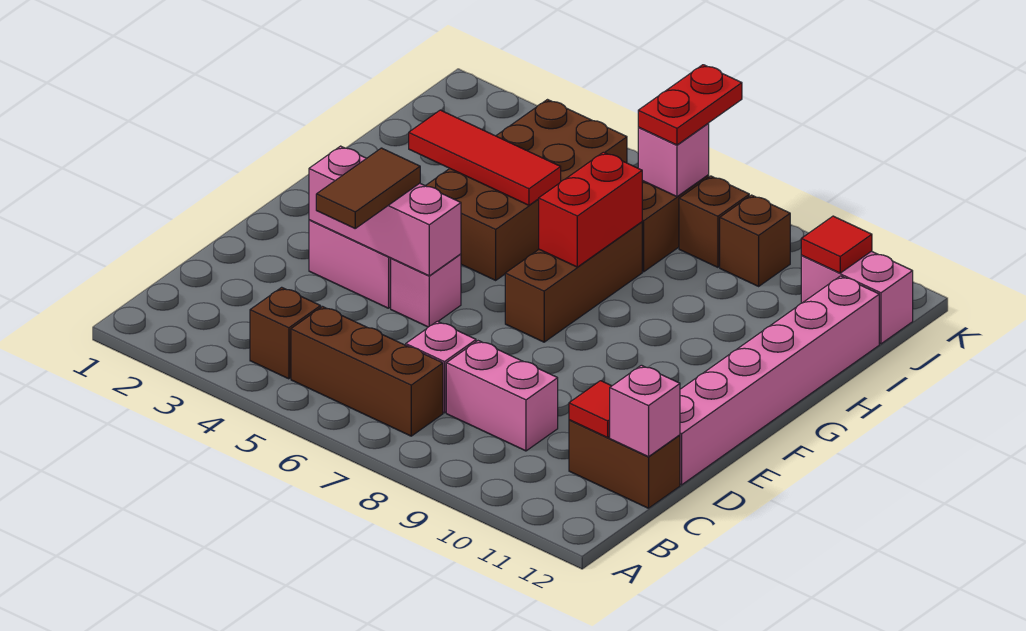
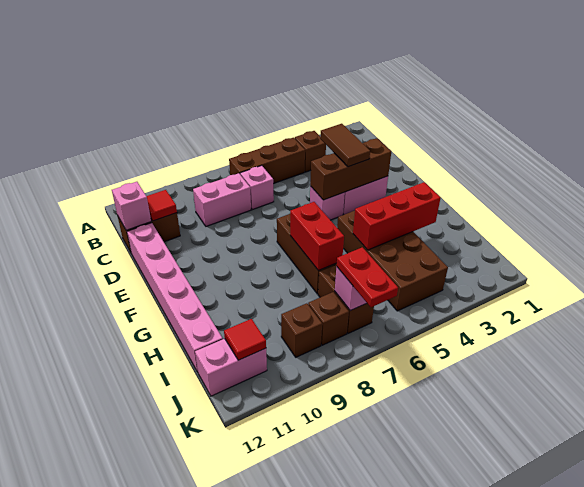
pink brick E3:E5 level 2 -> brown brick E3:E5 level 2
red tile H3:H5 level 2 -> red brick H3:H5 level 2

